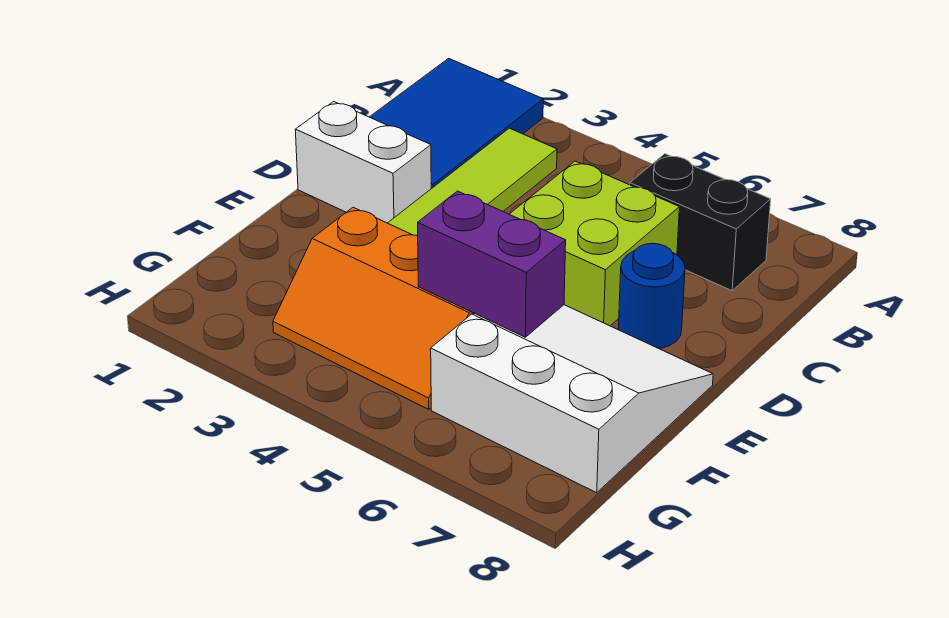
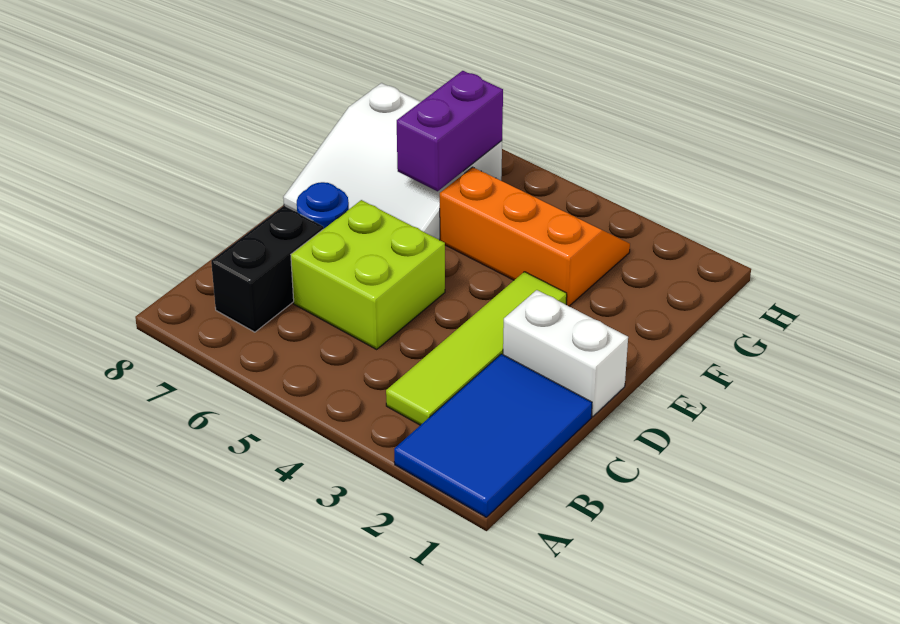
black brick B6:B7 level 1 -> black brick B7:C7 level 1
purple brick F5:F6 level 2 -> purple brick F6:G6 level 2

